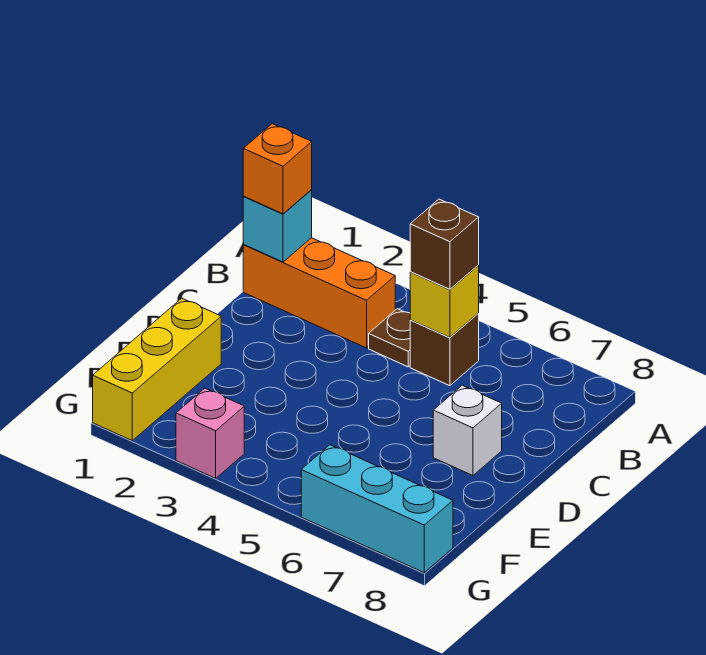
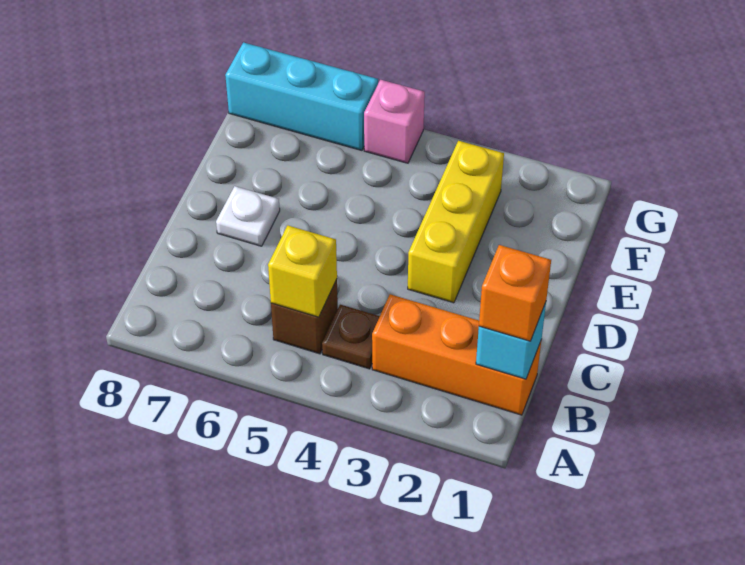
brown brick B5 level 3 -> none
white brick D7 level 1 -> white plate D7 level 1
yellow brick E1:G1 level 1 -> yellow brick D3:F3 level 1
pink brick G3 level 1 -> pink brick G5 level 1

